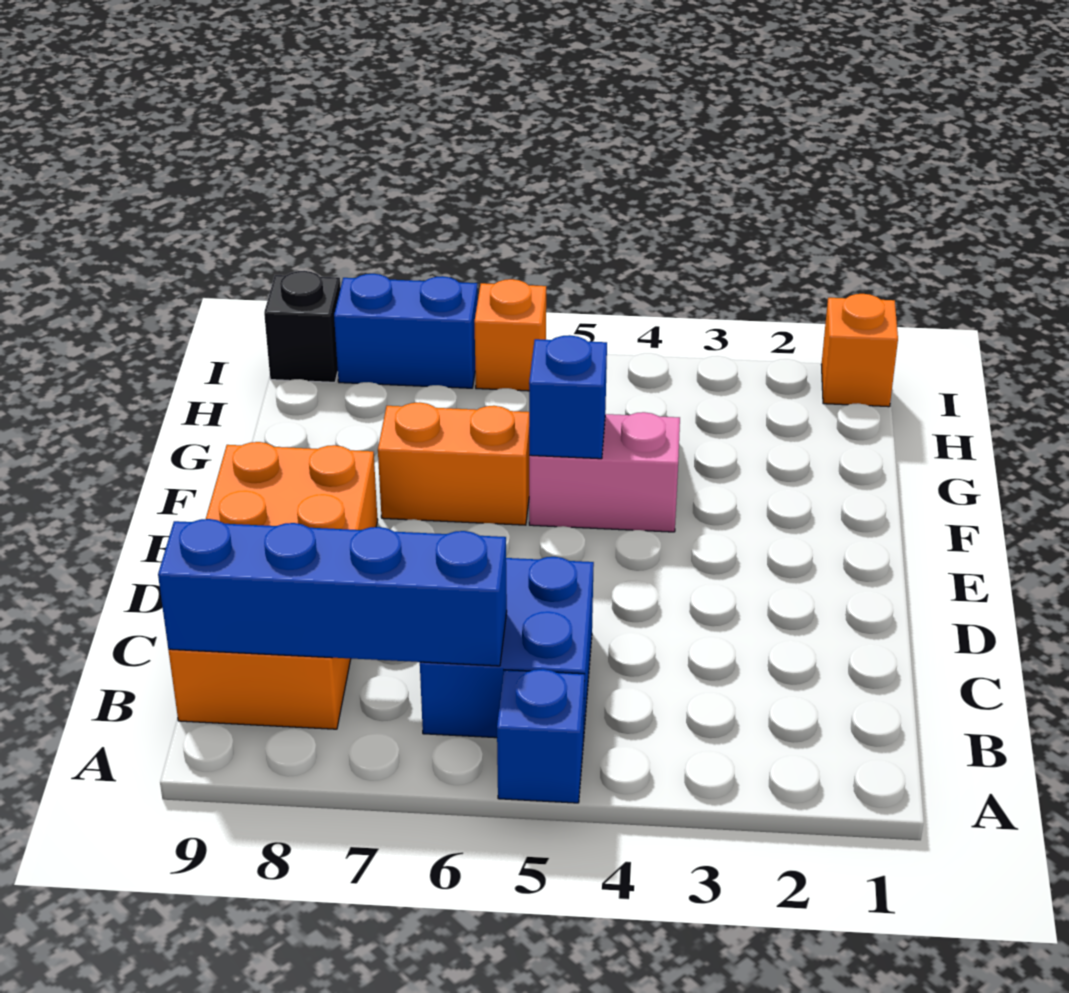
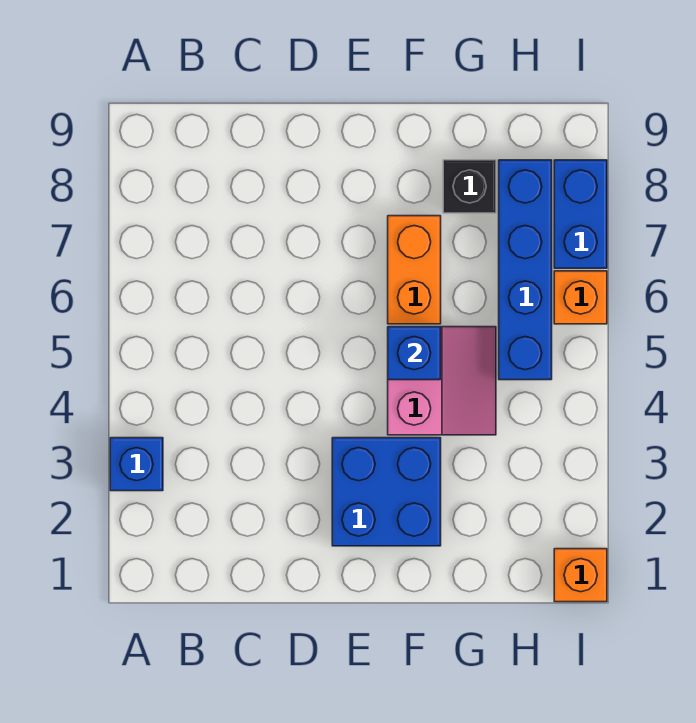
blue brick A5 level 1 -> blue brick A3 level 1
blue brick B5:C6 level 1 -> blue brick E2:F3 level 1
blue brick B6:B9 level 2 -> blue brick H5:H8 level 1
orange brick B8:E9 level 1 -> none
black brick I9 level 1 -> black brick G8 level 1

